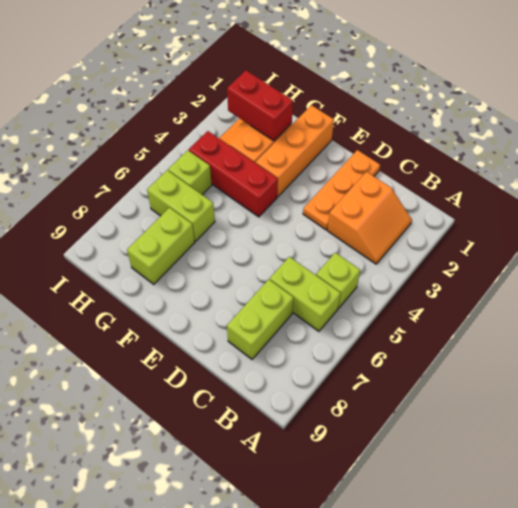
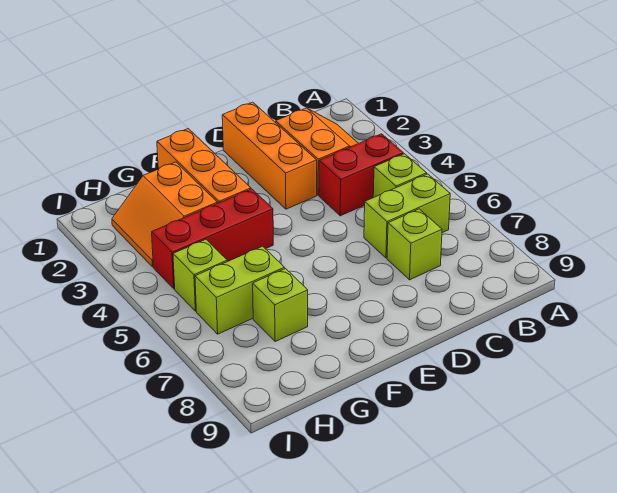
lime brick C7:C8 level 1 -> lime brick C7 level 1
orange plate D1:D3 level 1 -> orange brick D1:D3 level 1
red brick G2:H2 level 2 -> red brick B4:C4 level 1
lime brick G7:G8 level 1 -> lime brick G7 level 1

